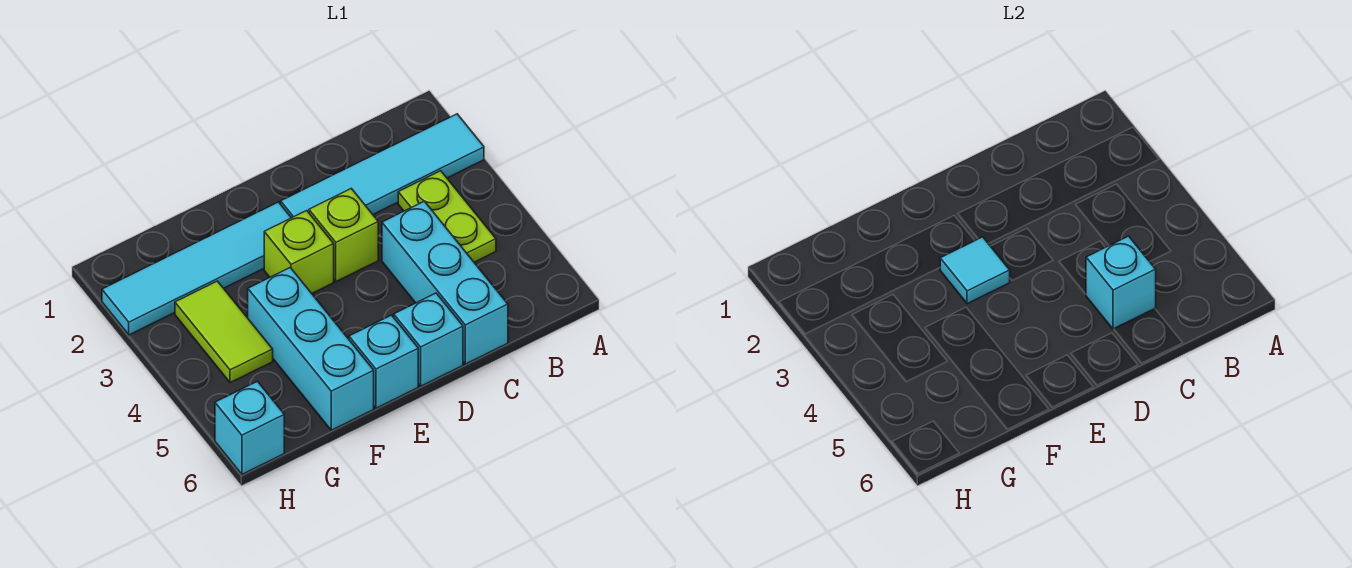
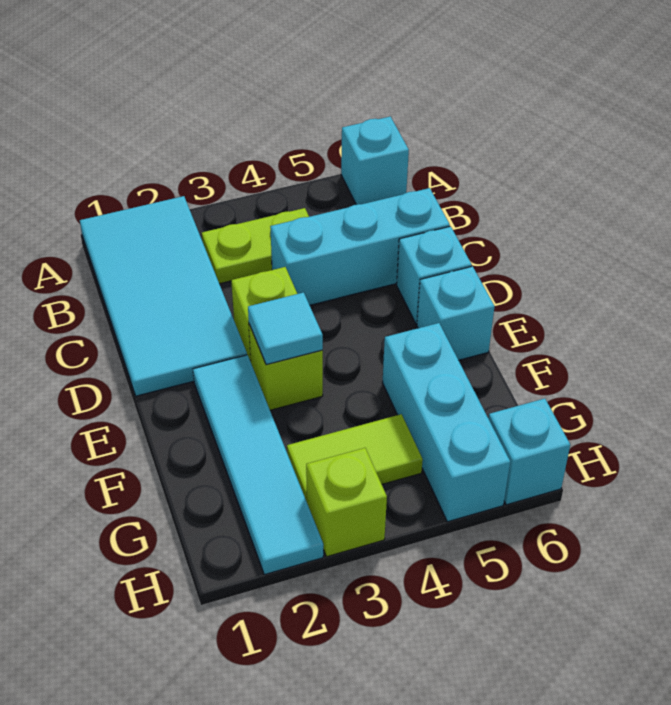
cyan tile A2:D2 level 1 -> cyan tile A1:D2 level 1
cyan brick C5 level 2 -> cyan brick A6 level 1
cyan brick F4:F6 level 1 -> cyan brick F5:H5 level 1
none -> lime brick H3 level 1

